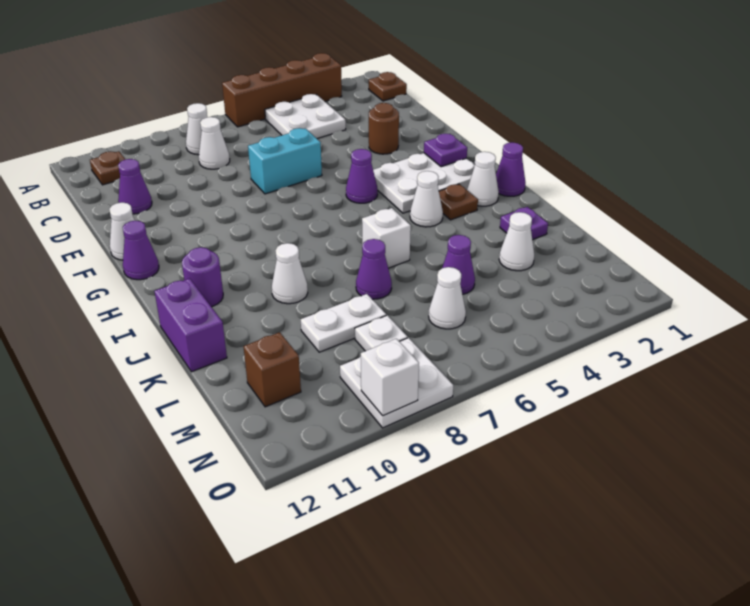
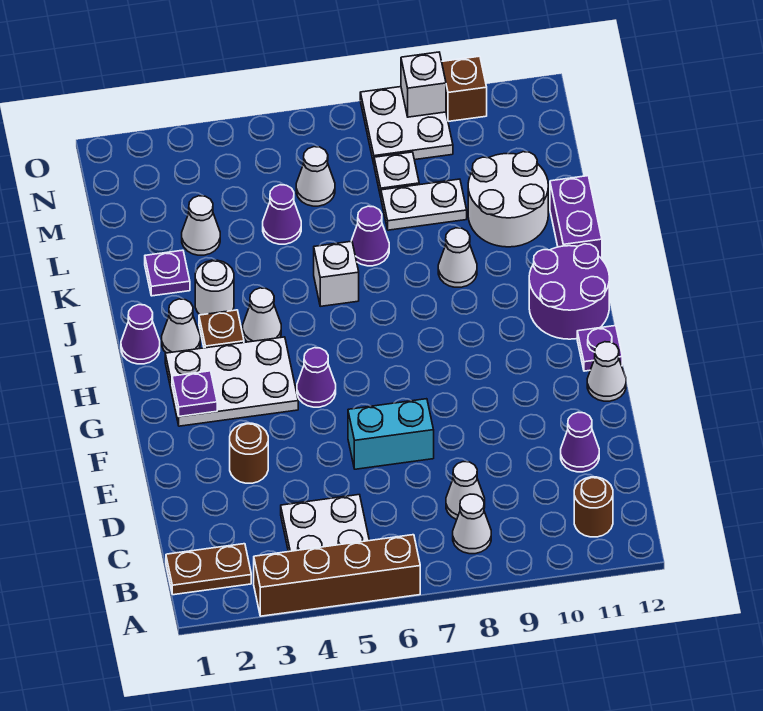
brown plate B1 level 1 -> brown plate B1:B2 level 1
brown plate B11 level 1 -> brown round brick B11 level 1
purple cone G12 level 1 -> purple plate G12 level 1
purple round brick I11 level 1 -> purple round brick H11:I12 level 1
none -> white round brick J3 level 1
none -> white round brick K10:L11 level 1
brown brick M11 level 1 -> brown brick O10 level 1

